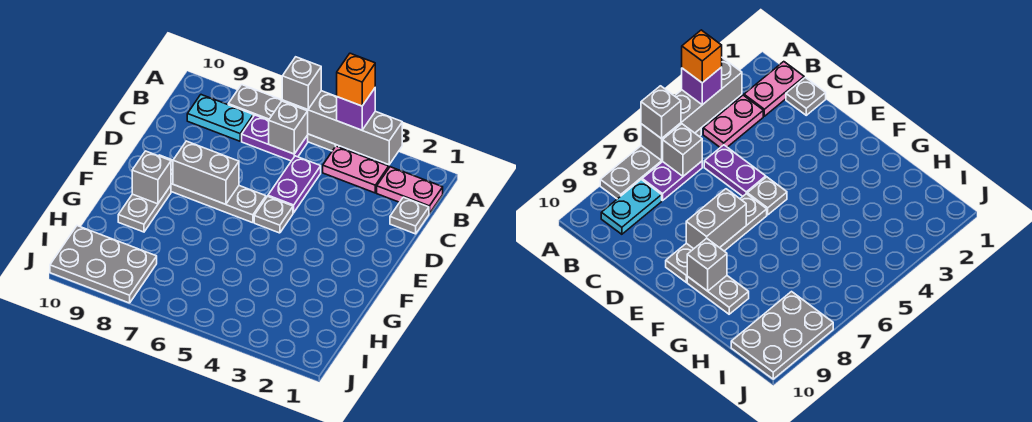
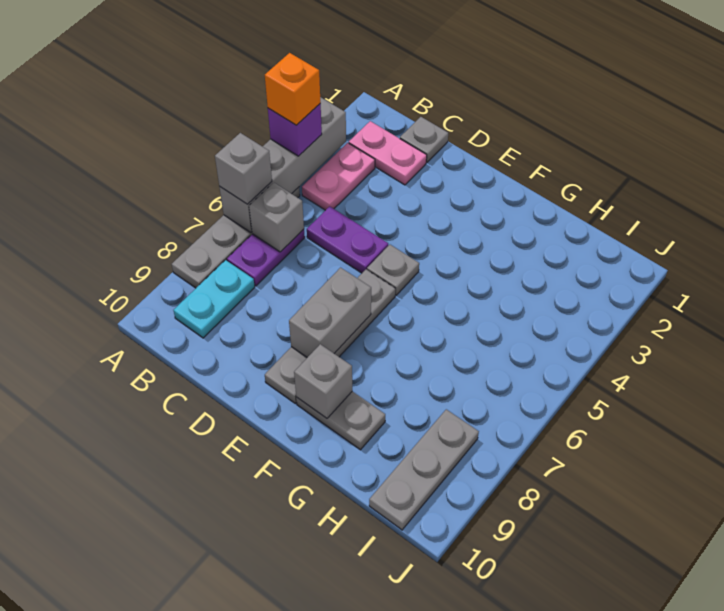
pink plate B1:B2 level 1 -> pink plate B2:C2 level 1
grey plate I8:J10 level 1 -> grey plate I8:I10 level 1

